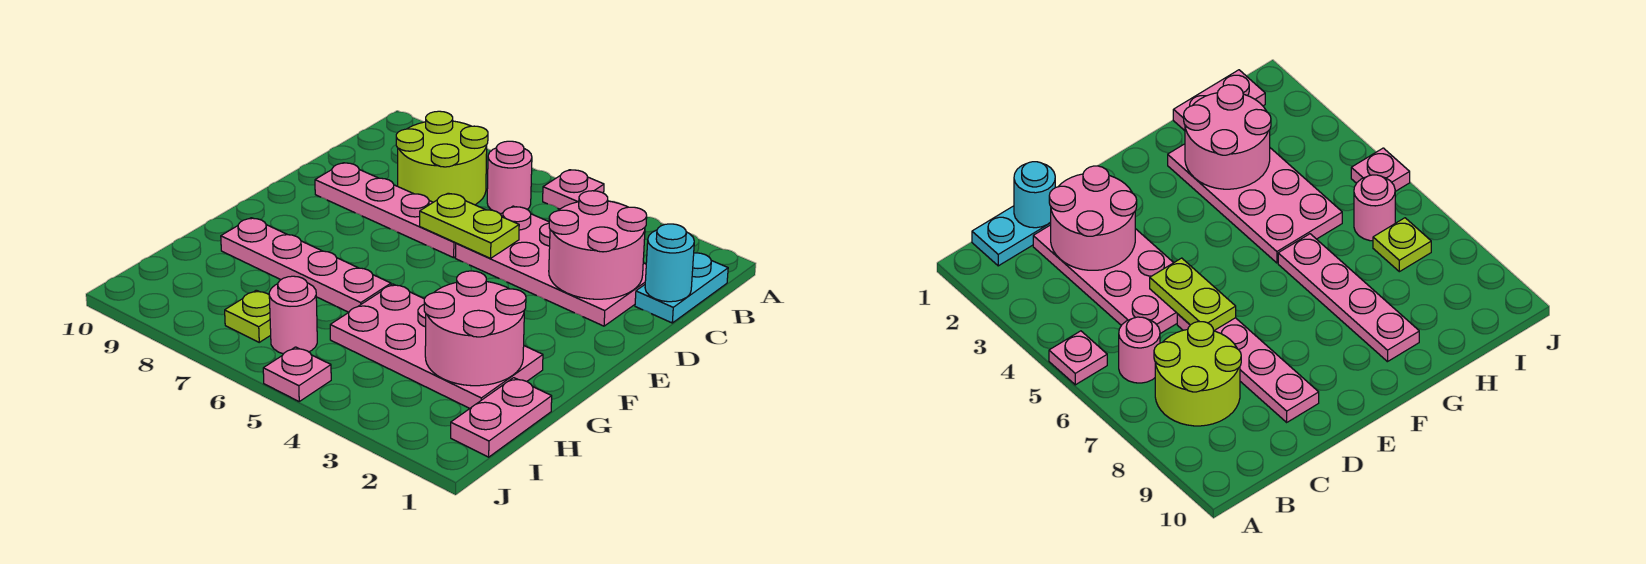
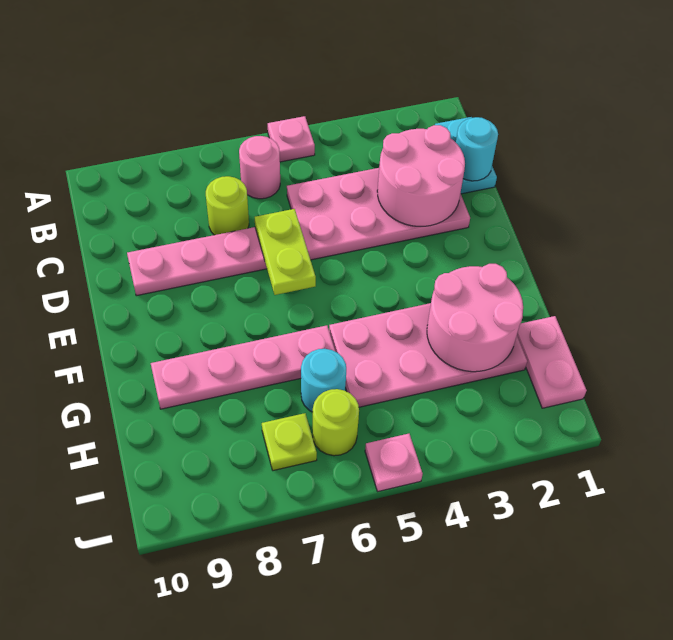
lime round brick B7:C8 level 1 -> lime round brick C7 level 1
lime plate D5:D6 level 2 -> lime plate D6:E6 level 2
none -> cyan round brick H6 level 1
pink round brick I6 level 1 -> lime round brick I6 level 1

